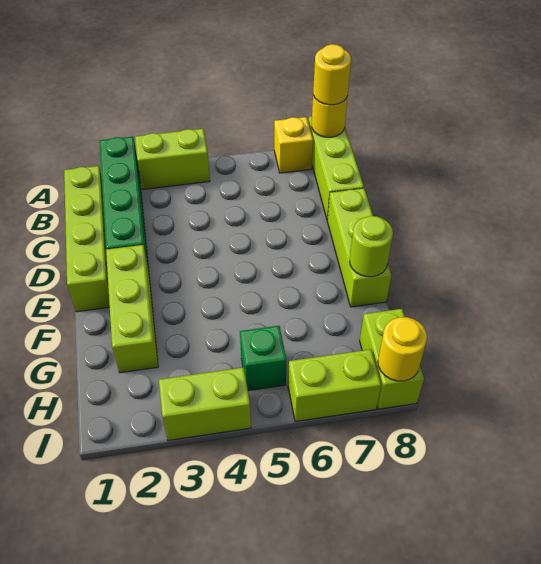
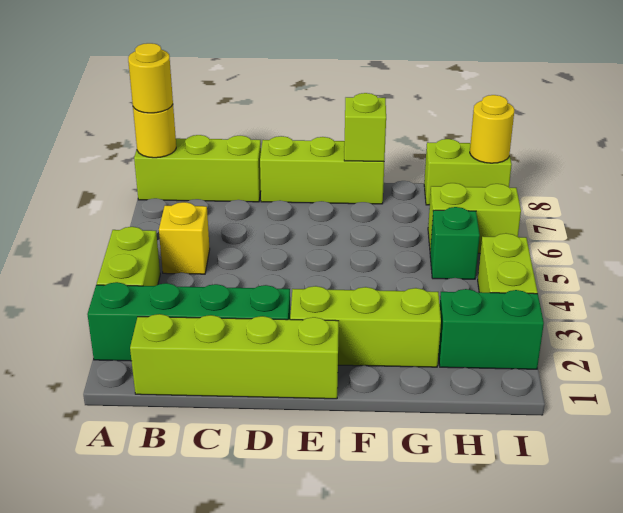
yellow brick A7 level 1 -> yellow brick B5 level 1
lime round brick F8 level 2 -> lime brick F8 level 2
none -> green brick H2:I2 level 1
lime brick I6:I7 level 1 -> lime brick H6:I6 level 1

